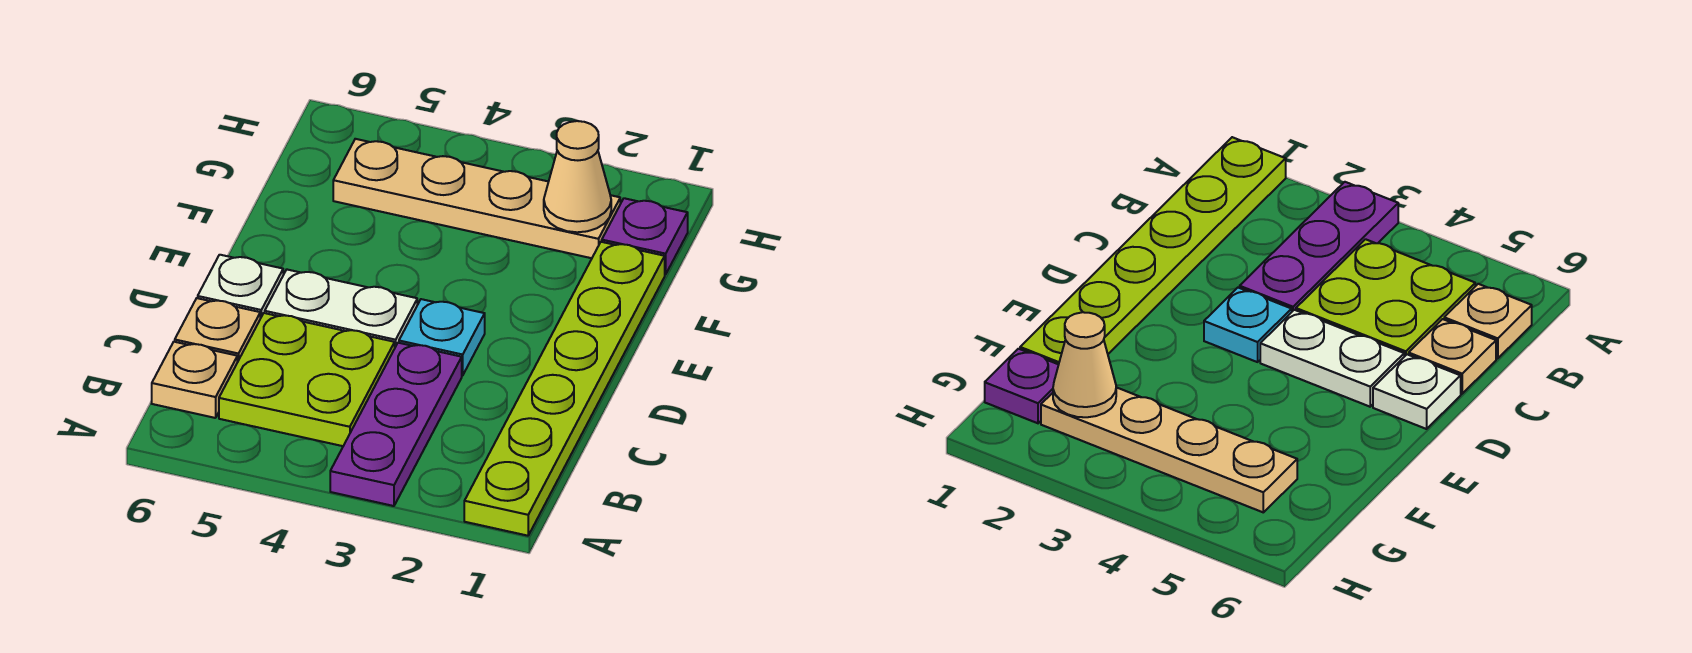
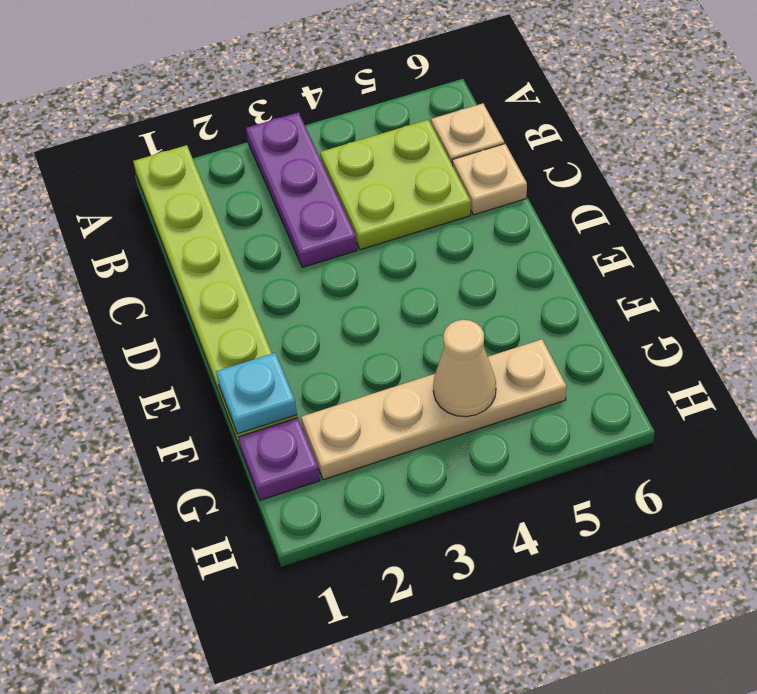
cyan plate D3 level 1 -> cyan plate F1 level 2
white plate D4:D5 level 1 -> none
white plate D6 level 1 -> none
tan cone G2 level 2 -> tan cone G4 level 2

